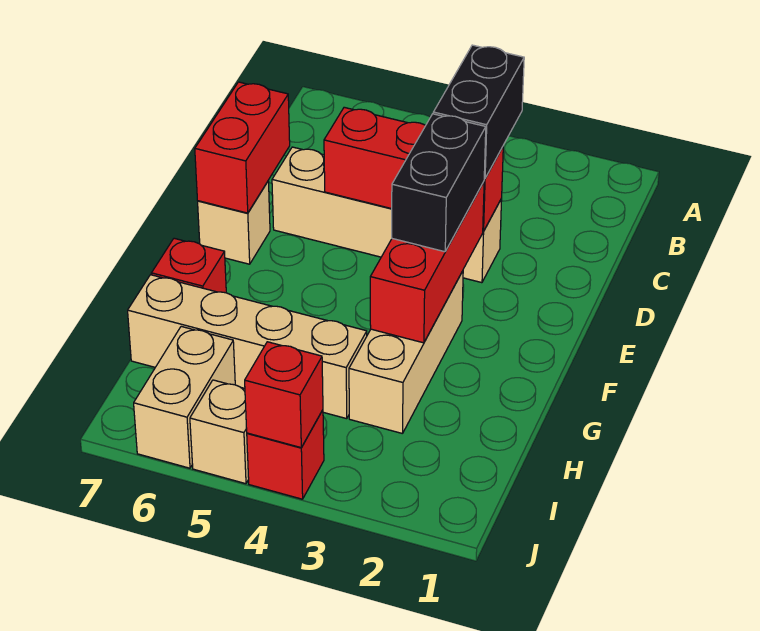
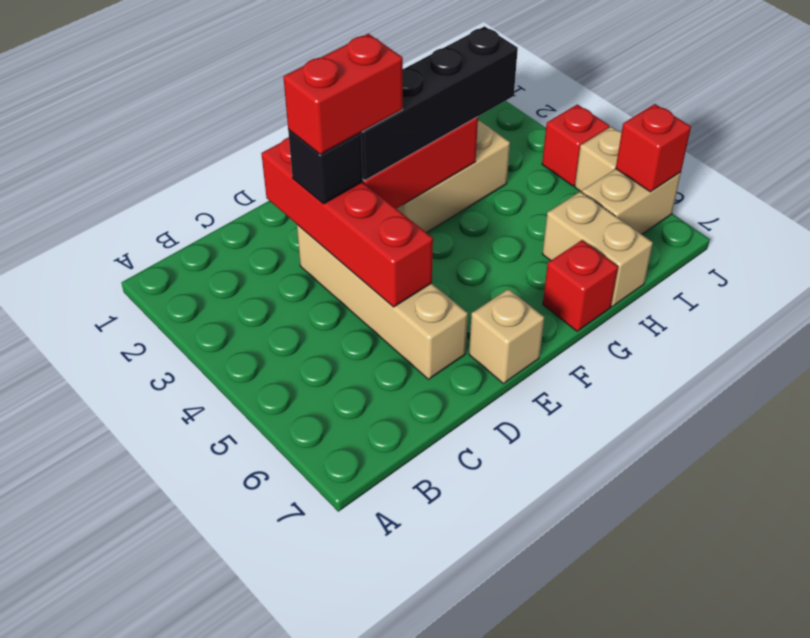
black brick C3:D3 level 3 -> black brick D3 level 3
red brick D3:D5 level 2 -> red brick D2:D5 level 2
red brick D7:E7 level 2 -> red brick D3:E3 level 4
black brick E3:F3 level 3 -> black brick E3:H3 level 3
tan brick H4:H7 level 1 -> tan brick H6:H7 level 1
red brick J4 level 2 -> red brick J6 level 2

